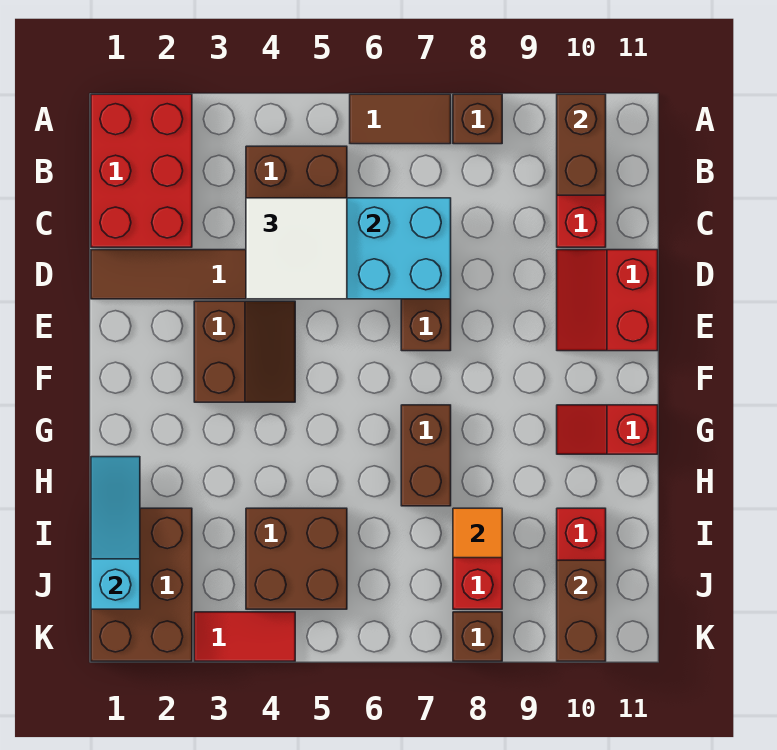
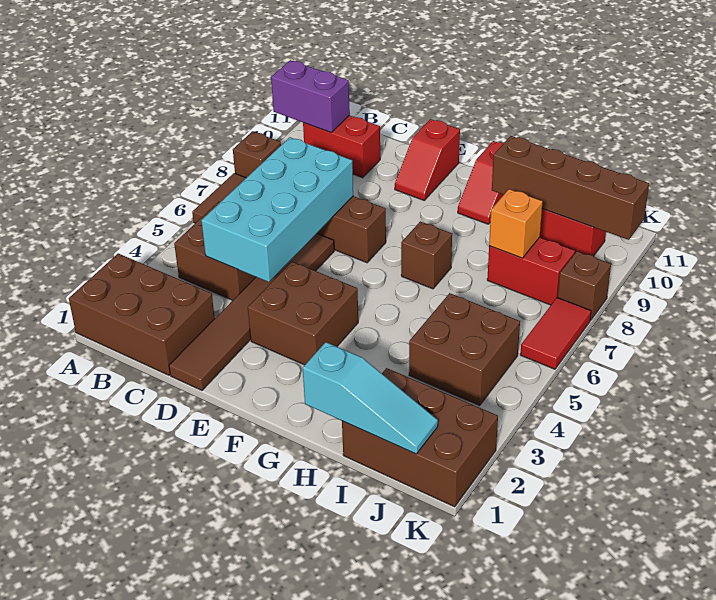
red brick A1:C2 level 1 -> brown brick A1:C2 level 1
brown brick A10:B10 level 2 -> purple brick A10:B10 level 2
white tile C4:D5 level 3 -> none
red slope D10:E11 level 1 top 11 -> red slope E10:E11 level 1 top 11
brown slope E3:F4 level 1 top 3 -> brown brick E3:F4 level 1
brown brick G7:H7 level 1 -> brown brick G7 level 1
cyan slope H1:J1 level 2 top J -> cyan slope H1:J1 level 2 top H
orange tile I8 level 2 -> orange brick I8 level 2
brown brick J10:K10 level 2 -> brown brick H10:K10 level 2
red tile K3:K4 level 1 -> red tile K6:K7 level 1

